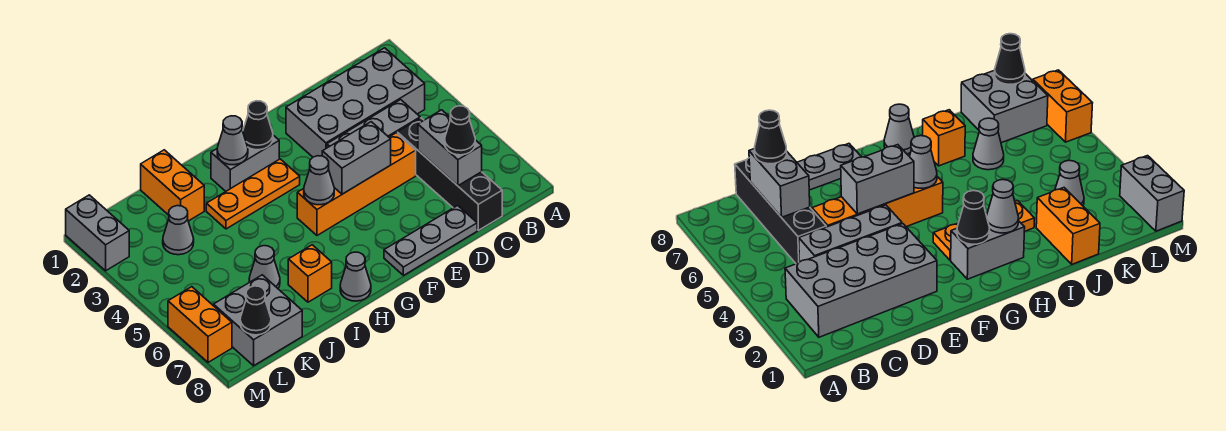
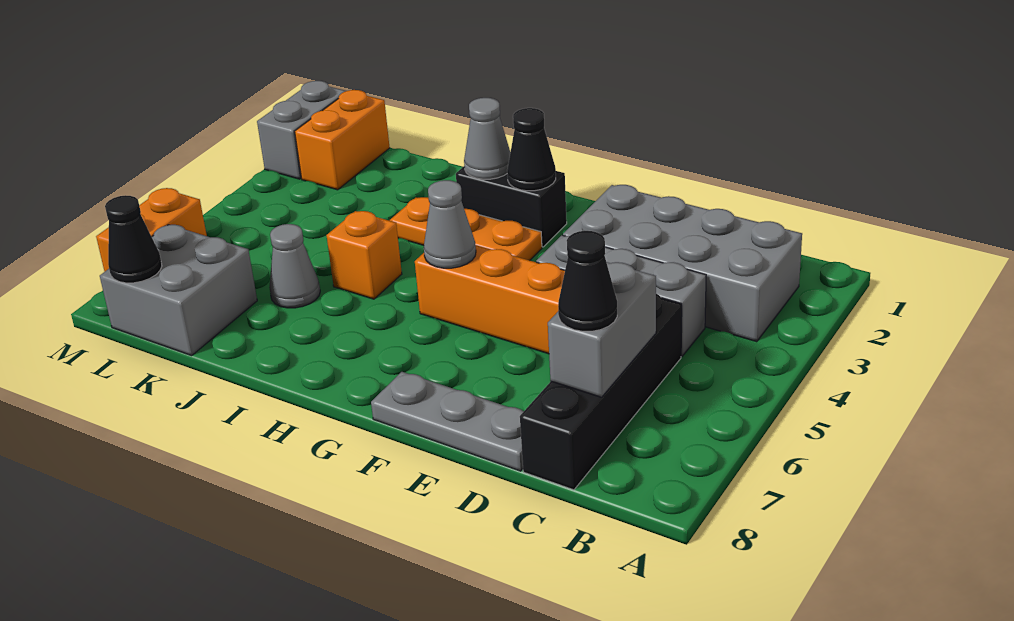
grey brick E5:F5 level 2 -> none
grey brick G2:H2 level 1 -> black brick G2:H2 level 1
grey cone H8 level 1 -> none
orange brick I7 level 1 -> orange brick I5 level 1
orange brick J1:J2 level 1 -> orange brick L1:L2 level 1
grey cone K3 level 1 -> none

